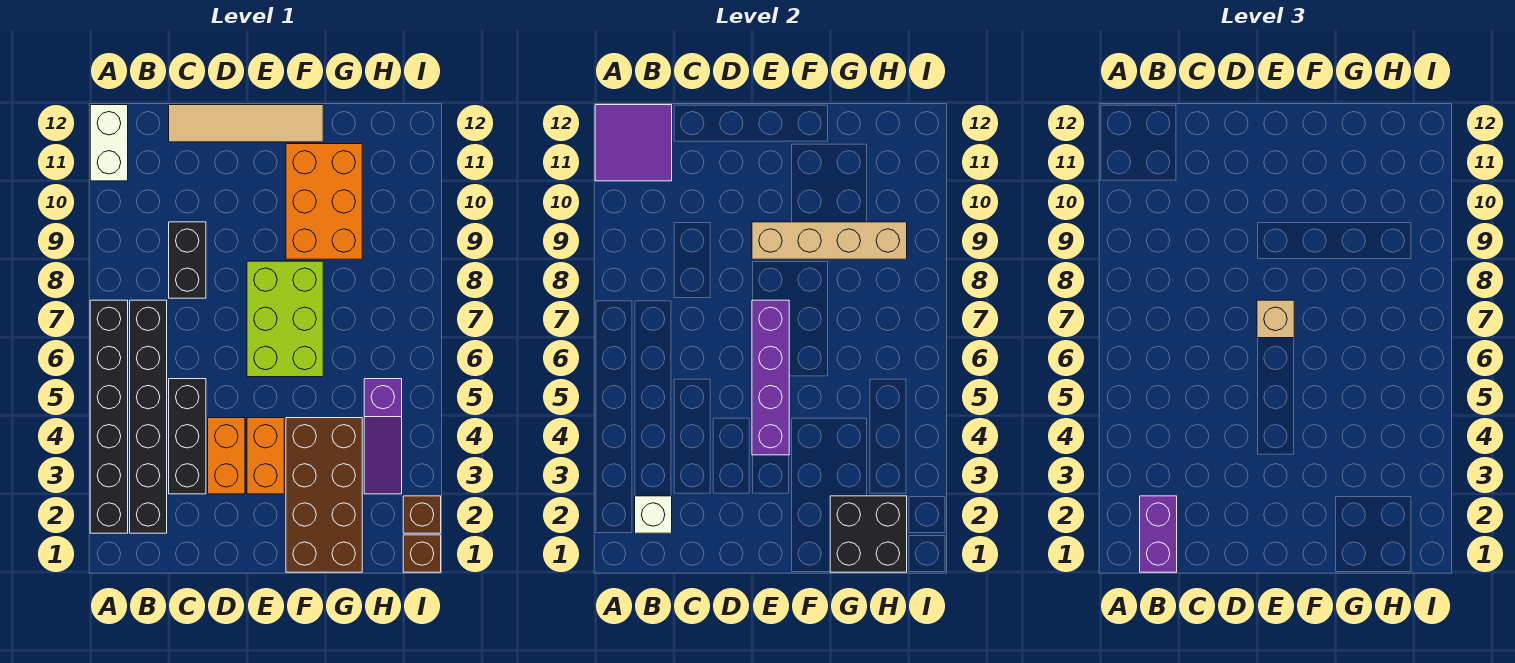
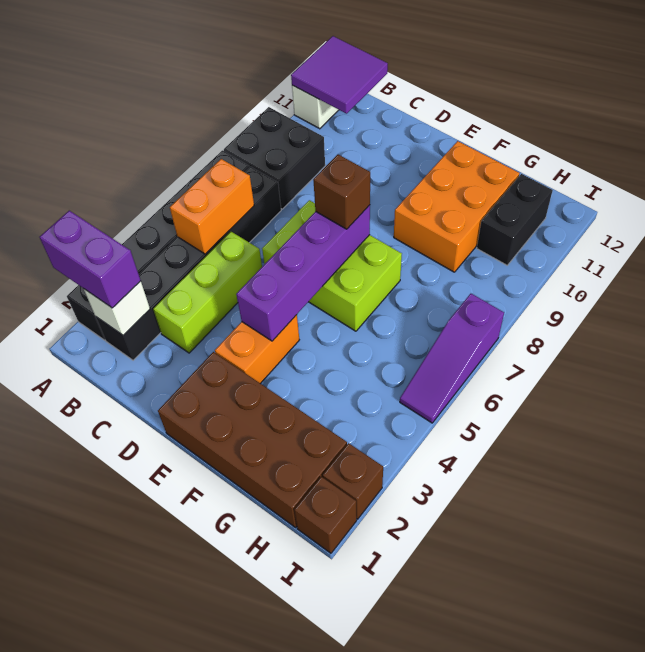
purple brick B1:B2 level 3 -> purple brick A2:B2 level 3
black brick C3:C5 level 1 -> lime brick C3:C5 level 1
black brick C8:C9 level 1 -> black brick H10:H11 level 1
tan tile C12:F12 level 1 -> none
orange brick D3:D4 level 1 -> orange brick B5:B6 level 2
lime brick E6:F8 level 1 -> lime brick D6:F7 level 1
tan brick E7 level 3 -> brown brick E7 level 3
tan brick E9:H9 level 2 -> none
brown brick F1:G4 level 1 -> brown brick E1:H2 level 1
black brick G1:H2 level 2 -> black brick A8:B9 level 1
purple slope H3:H5 level 1 top 5 -> purple slope I5:I7 level 1 top 7

